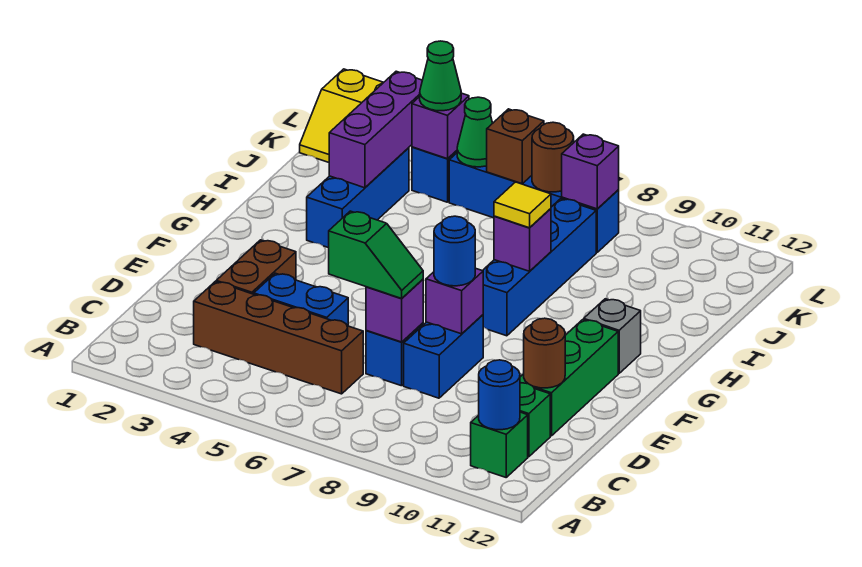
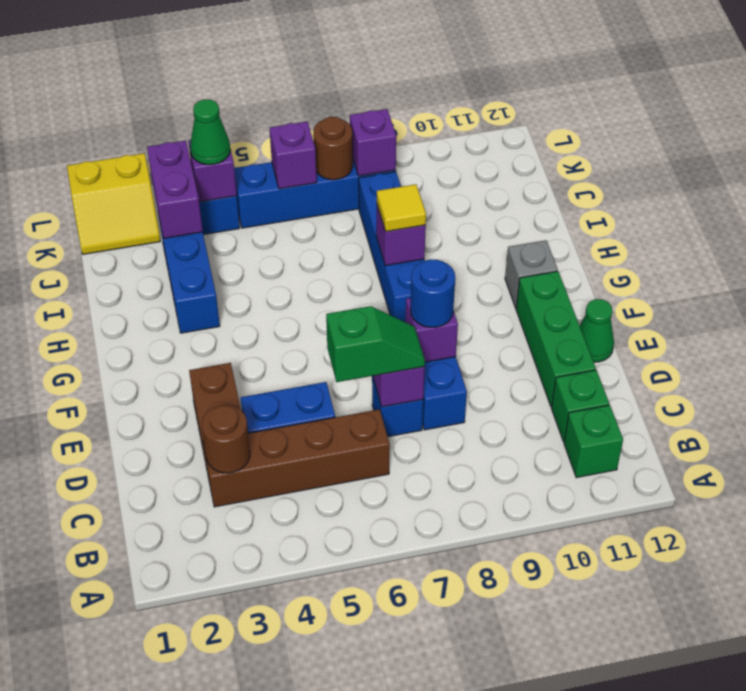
blue round brick B11 level 2 -> none
brown round brick D11 level 2 -> brown round brick C3 level 2
purple brick I3:K3 level 2 -> purple brick J3:K3 level 2
green cone K5 level 2 -> green cone E12 level 1
brown brick K6 level 2 -> purple brick K6 level 2

